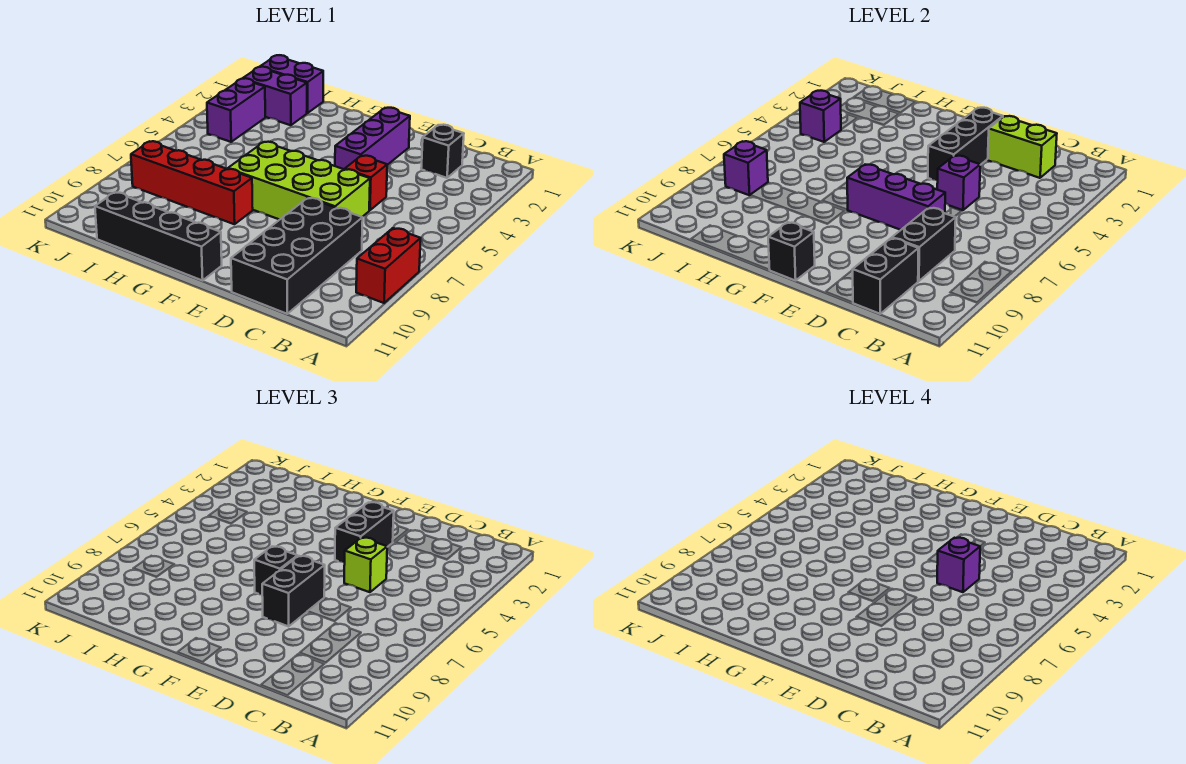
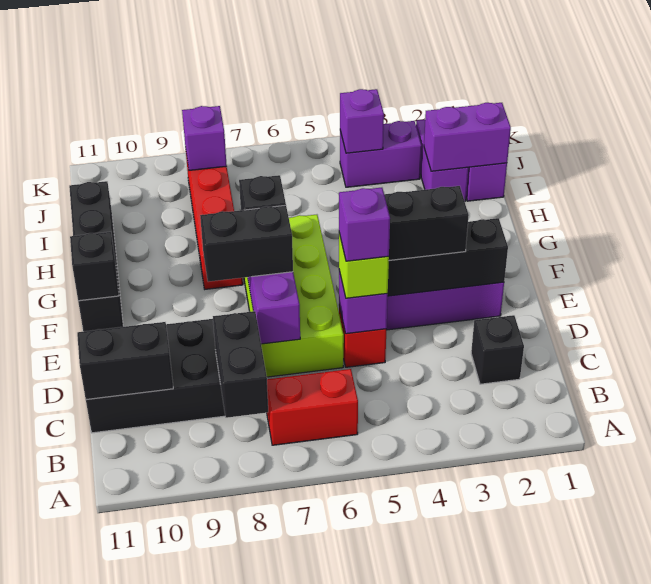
red brick A8:A9 level 1 -> red brick B6:B7 level 1
lime brick C2:D2 level 2 -> none
black brick C8:C9 level 2 -> black brick B8:C8 level 2
none -> purple brick I1:I2 level 2

